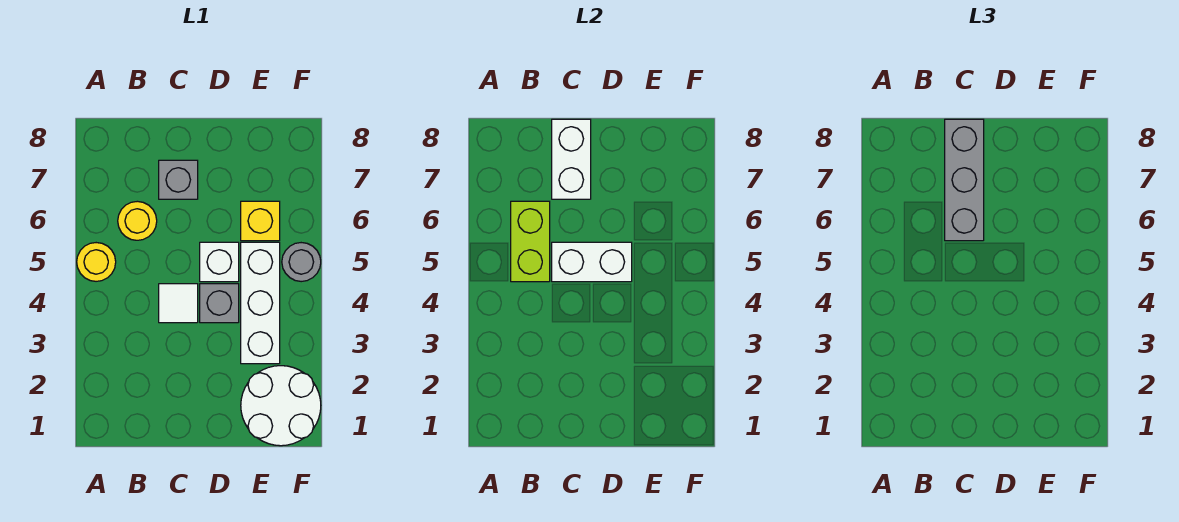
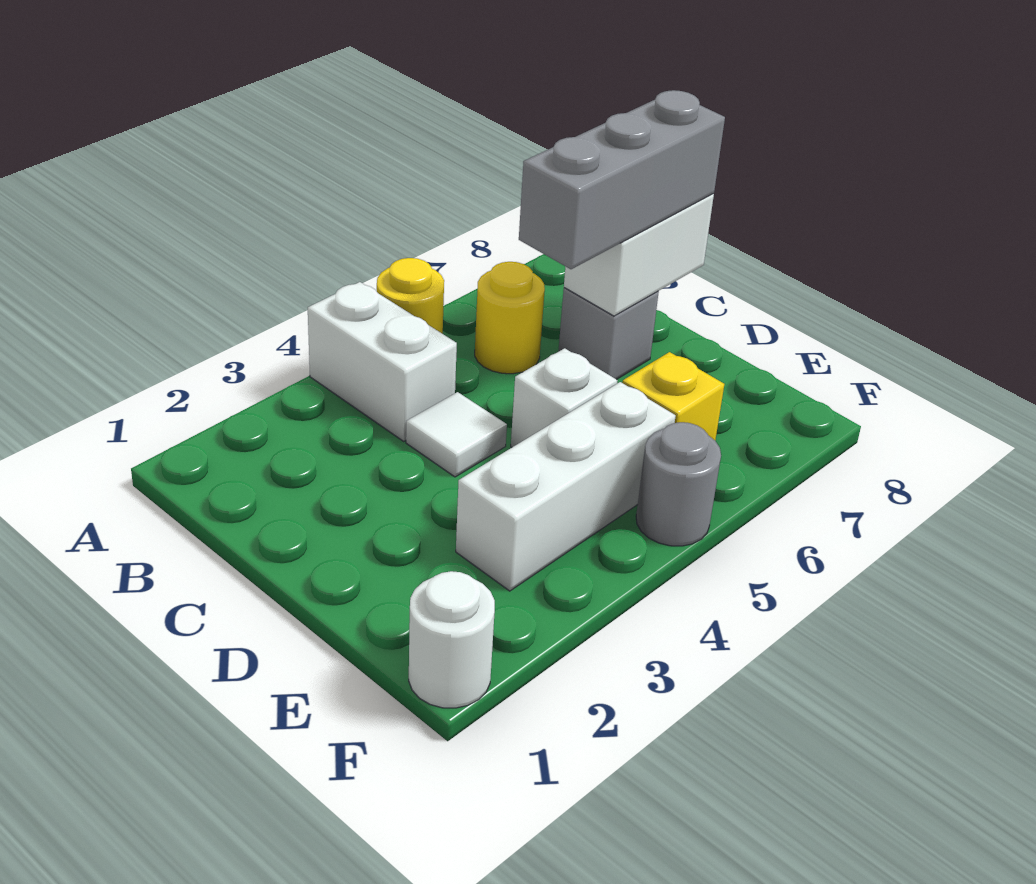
lime brick B5:B6 level 2 -> none
white brick C5:D5 level 2 -> white brick A4:B4 level 1
grey brick D4 level 1 -> none
white round brick E1:F2 level 1 -> white round brick F1 level 1

